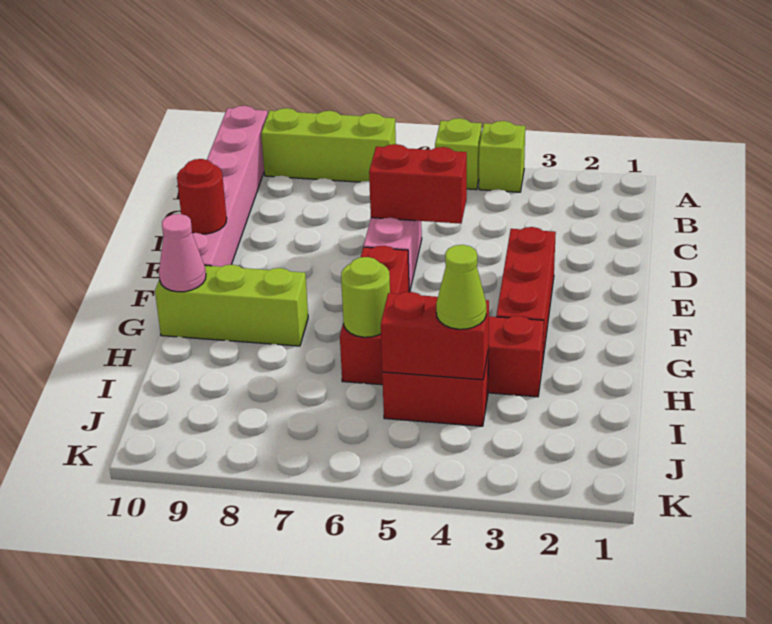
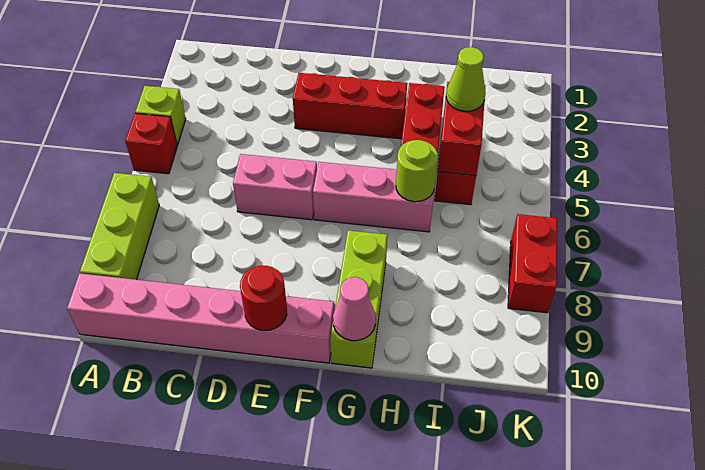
lime brick A5 level 1 -> red brick A5 level 1
red brick D5:D6 level 2 -> red brick K7:K8 level 1
red brick F6:H6 level 1 -> pink brick F6:H6 level 1

